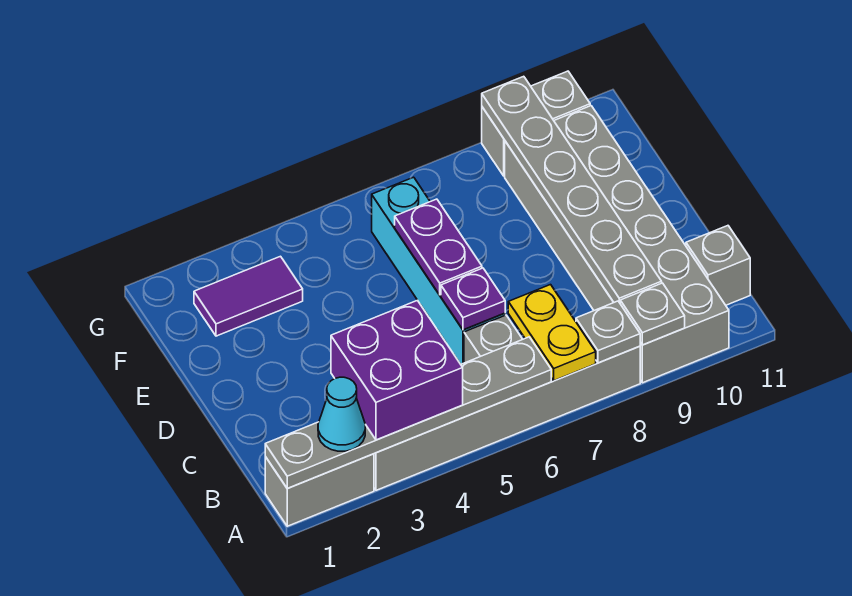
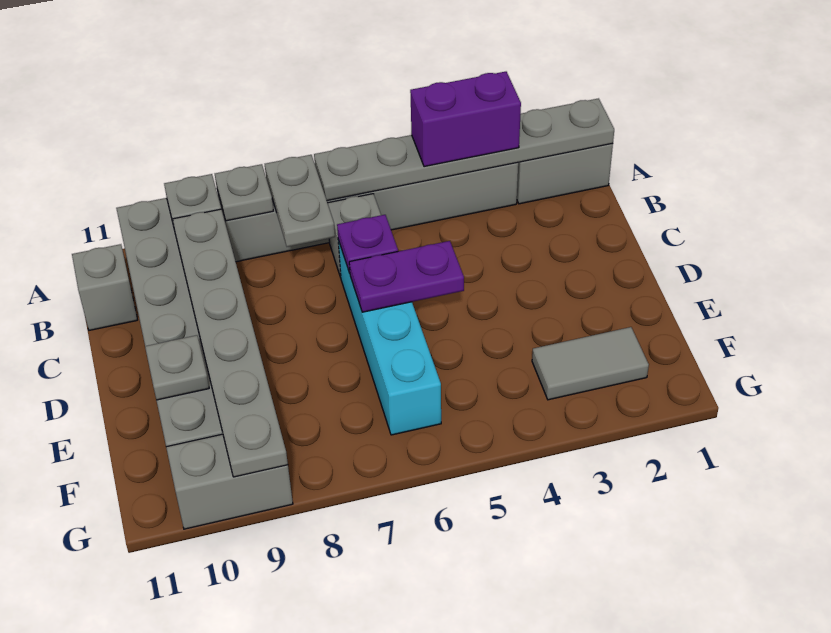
cyan cone A2 level 3 -> none
purple brick A3:B4 level 3 -> purple brick A3:A4 level 3
yellow plate A7:B7 level 2 -> grey plate A7:B7 level 2
purple plate D6:E6 level 2 -> purple plate D5:D6 level 2
none -> grey plate E10 level 2
purple tile F2:F3 level 1 -> grey tile F2:F3 level 1

